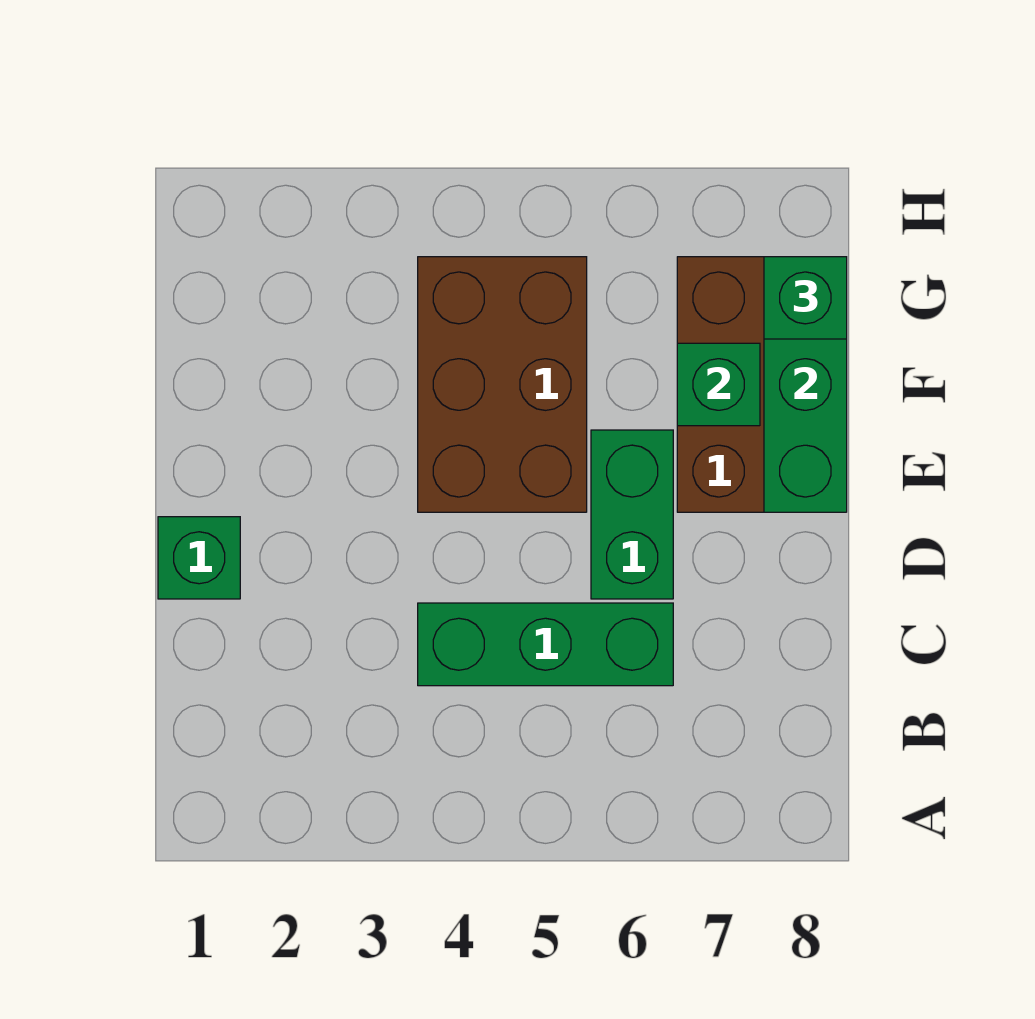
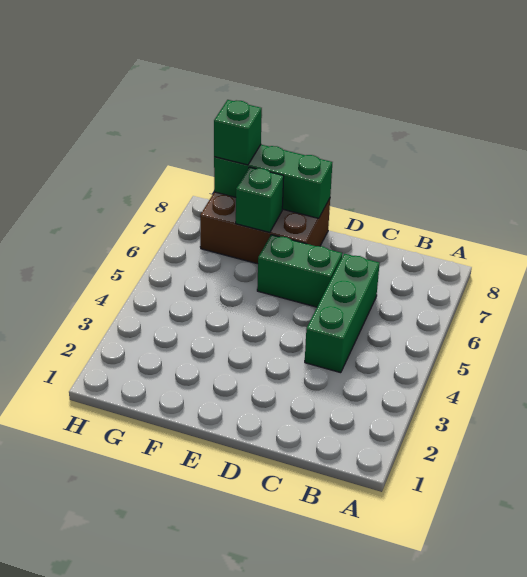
green brick D1 level 1 -> none
brown brick E4:G5 level 1 -> none

